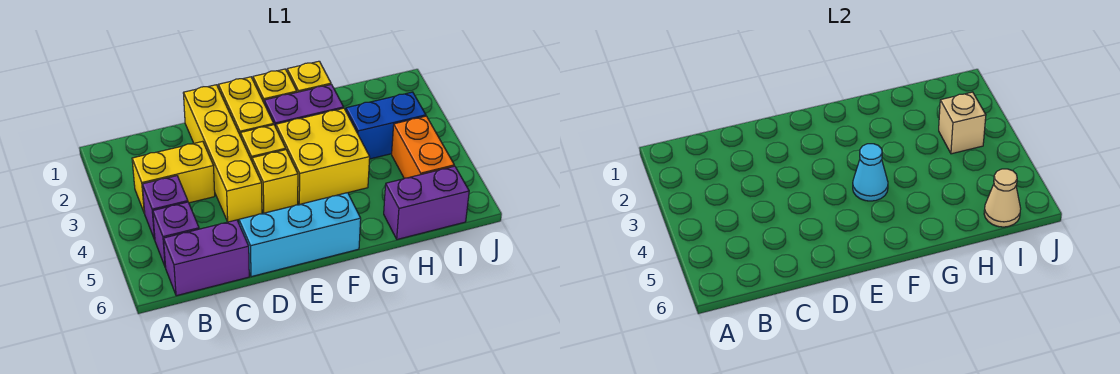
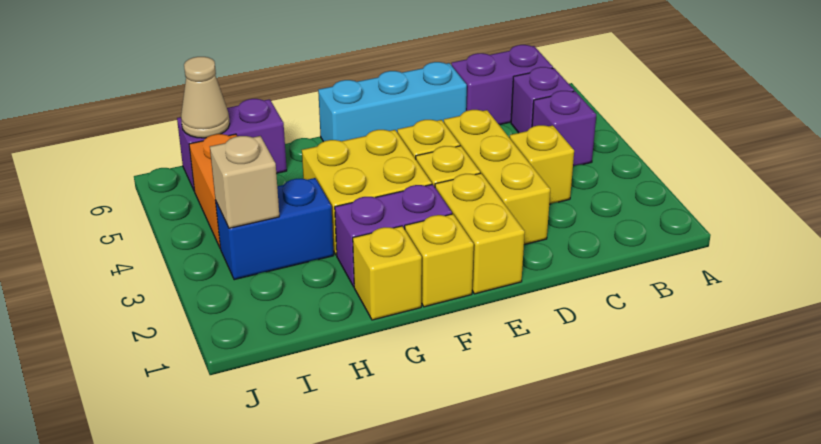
yellow brick B3:C3 level 1 -> yellow brick C3 level 1
yellow brick D1:D4 level 1 -> yellow brick D2:D4 level 1
cyan cone F4 level 2 -> none

